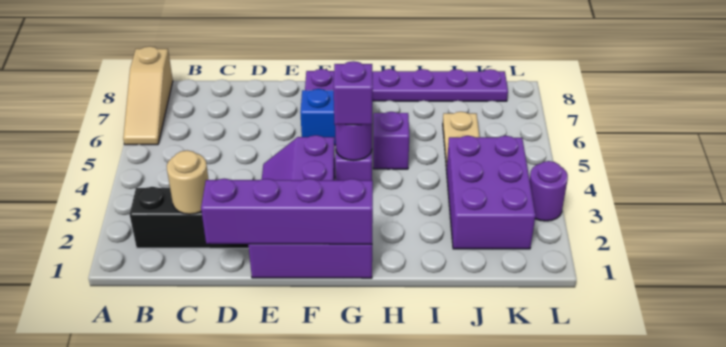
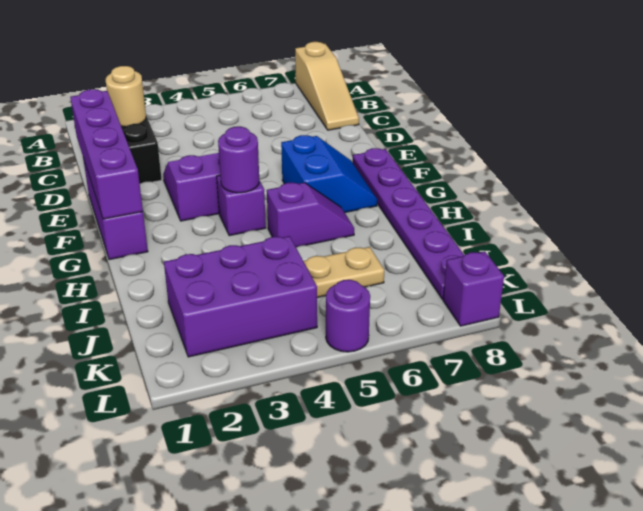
tan slope A6:A8 level 1 top 8 -> tan slope A8:C8 level 1 top A
purple brick G4 level 3 -> purple brick L8 level 1
purple round brick L3 level 1 -> purple round brick L5 level 1

